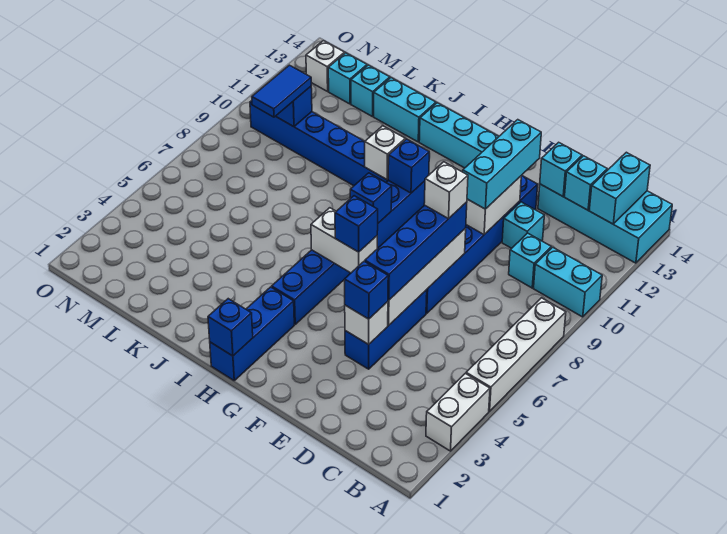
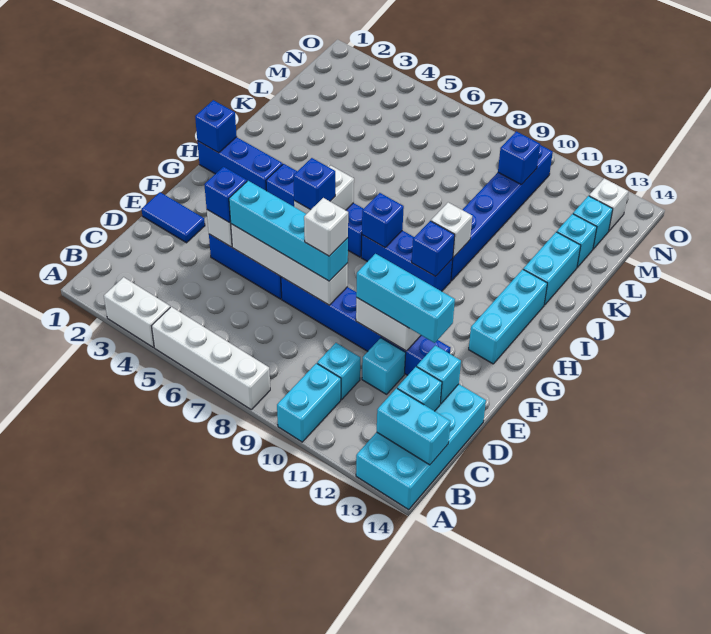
blue brick E5:E8 level 3 -> cyan brick E5:E8 level 3
blue tile M9:M10 level 3 -> blue tile E1:E2 level 1

